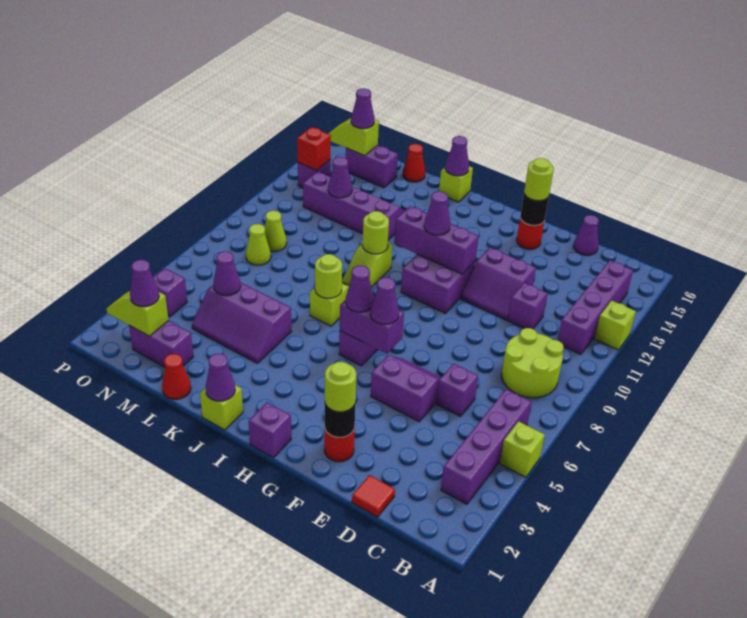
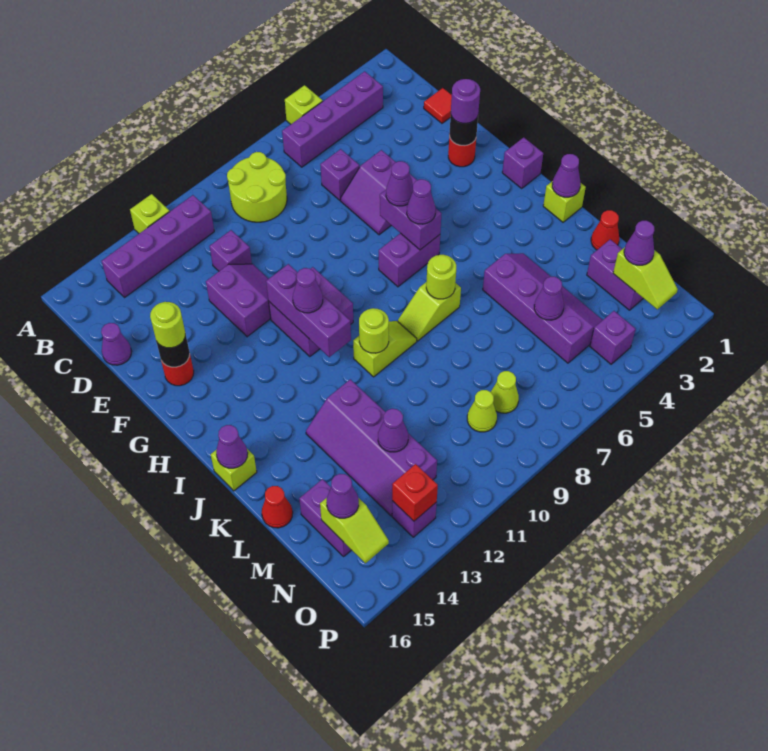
lime round brick F2 level 3 -> purple round brick F2 level 3
purple slope K4:M5 level 1 top 5 -> purple slope K4:N5 level 1 top 5

